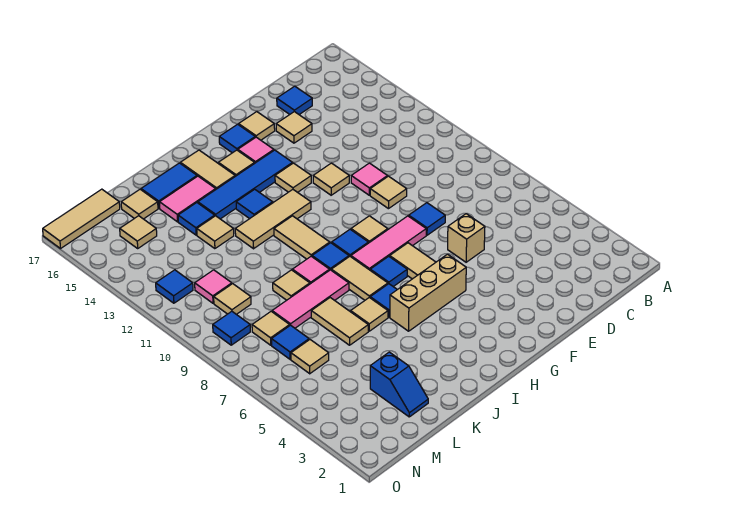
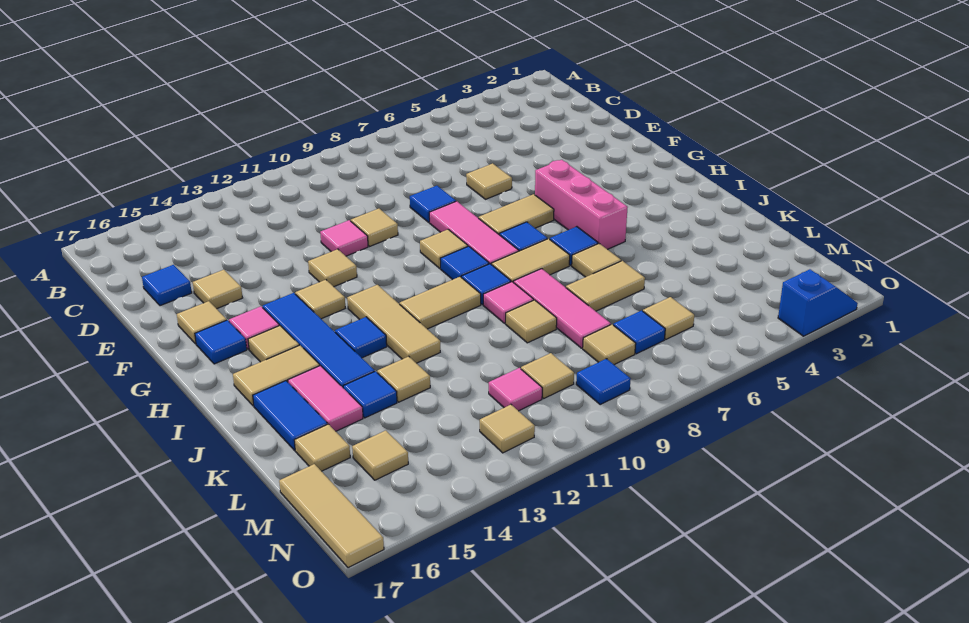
tan brick E6 level 1 -> tan tile E6 level 1
tan brick G5:I5 level 1 -> pink brick G5:I5 level 1
blue slope L2:L3 level 1 top 3 -> blue slope O2:O3 level 1 top 3
blue tile N12 level 1 -> tan tile N12 level 1

